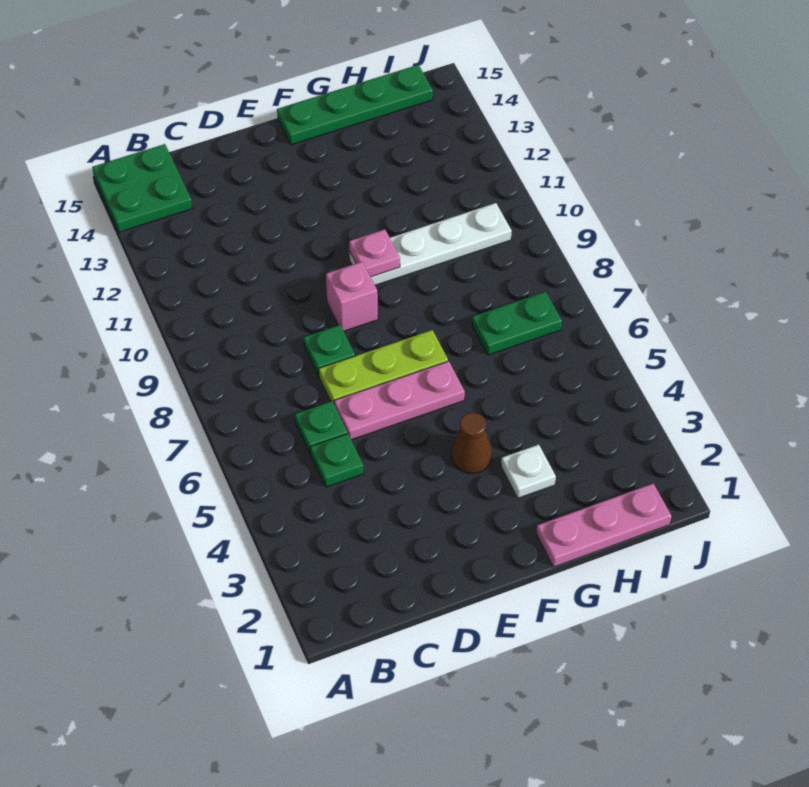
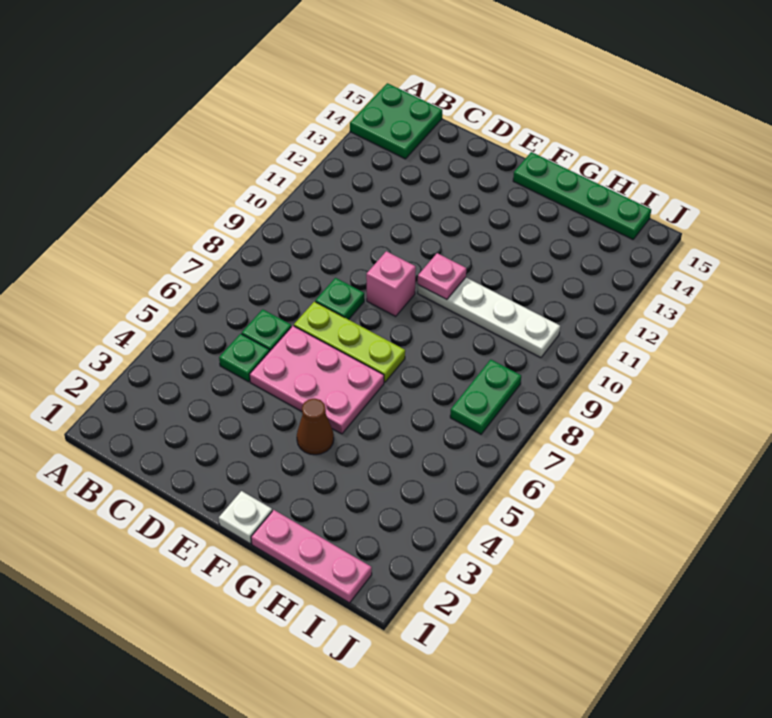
pink plate D6:F6 level 1 -> pink plate D5:F6 level 1
white plate G3 level 1 -> white plate F1 level 1
green plate H7:I7 level 1 -> green plate I7:I8 level 1

